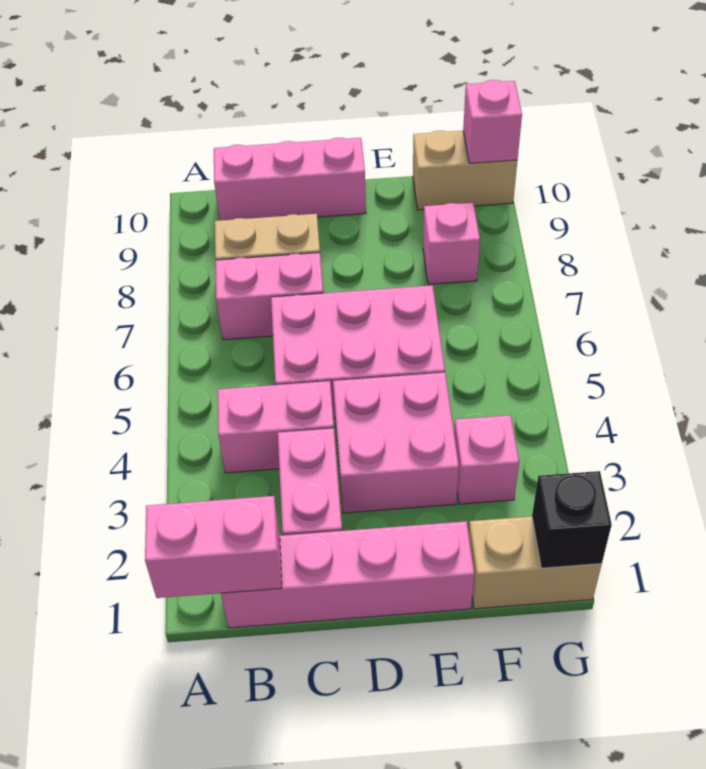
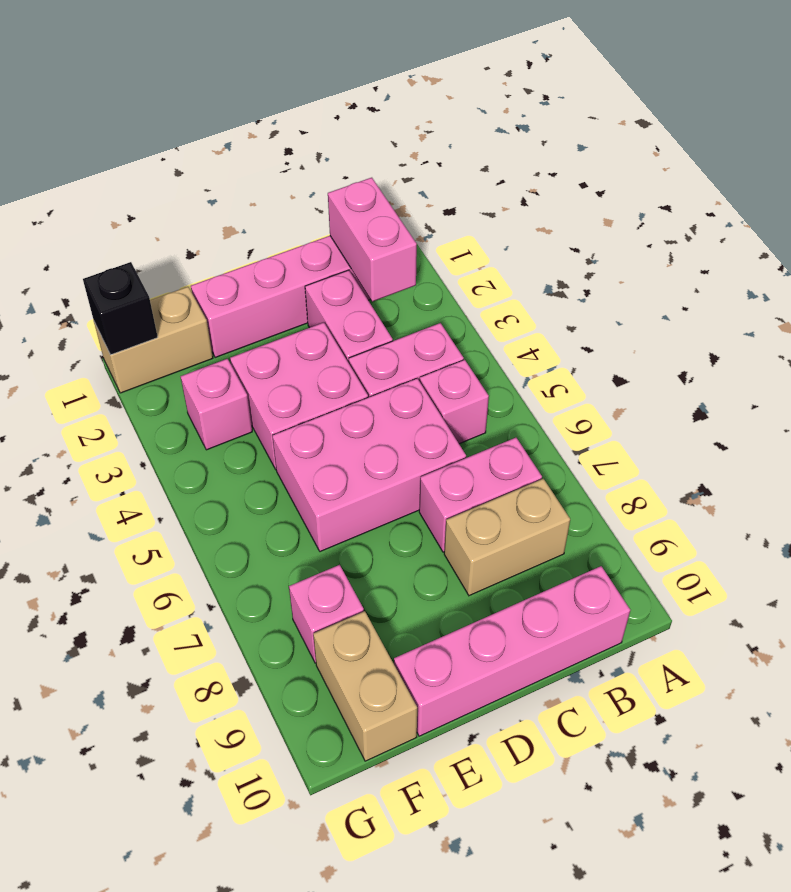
pink brick A1:B1 level 2 -> pink brick B1:B2 level 2
pink brick B10:D10 level 1 -> pink brick B10:E10 level 1
tan brick F10:G10 level 1 -> tan brick F9:F10 level 1
pink brick G10 level 2 -> pink brick B5 level 1

